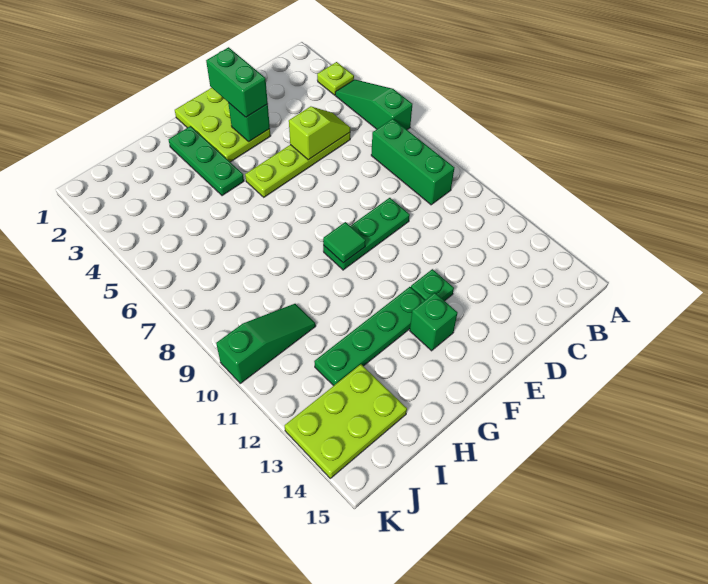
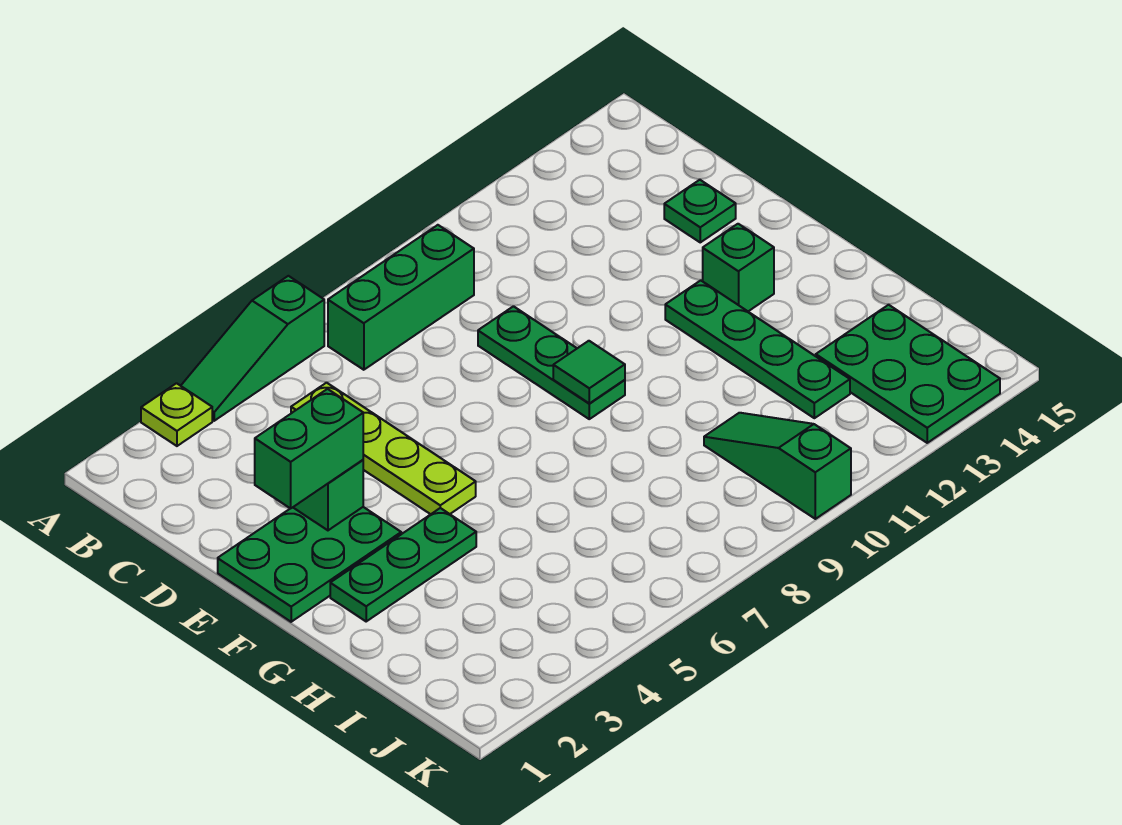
lime slope C5:D5 level 2 top D -> none
lime plate E1:F3 level 1 -> green plate E1:F3 level 1
green plate E12 level 1 -> green plate D14 level 1
lime plate I13:K14 level 1 -> green plate I13:K14 level 1

